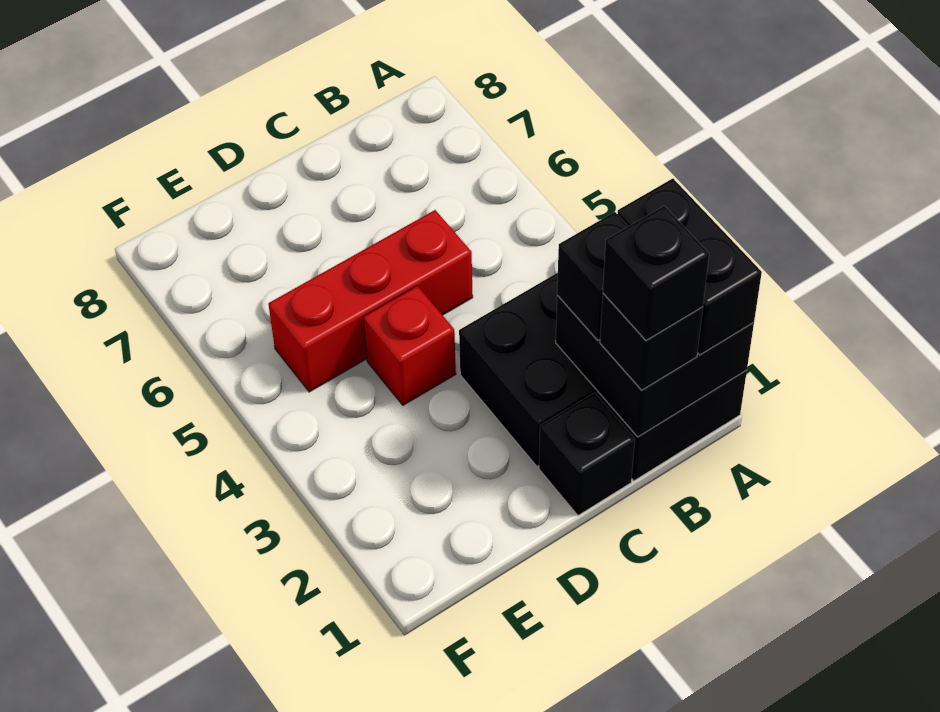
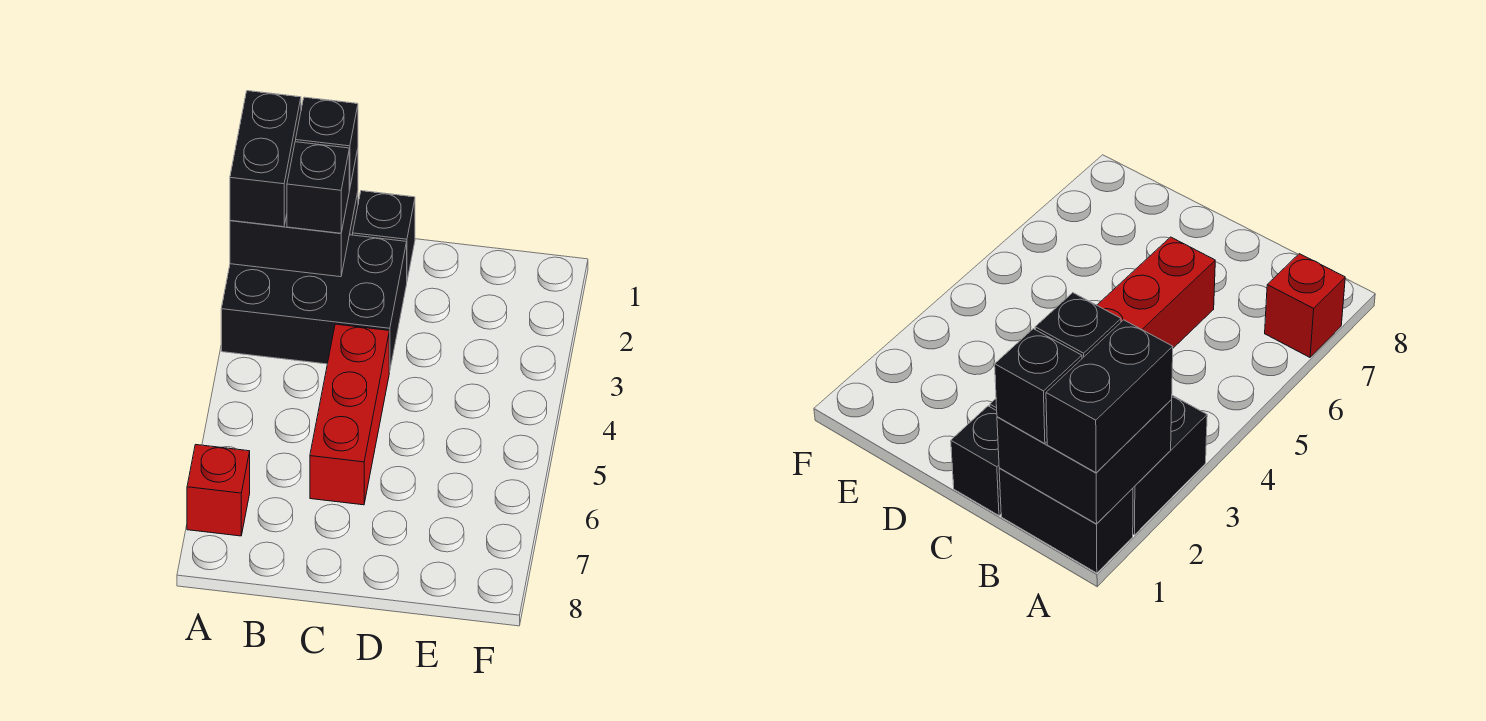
black brick B1 level 4 -> none
red brick C5:E5 level 1 -> red brick C4:C6 level 1
red brick D4 level 1 -> red brick A7 level 1

